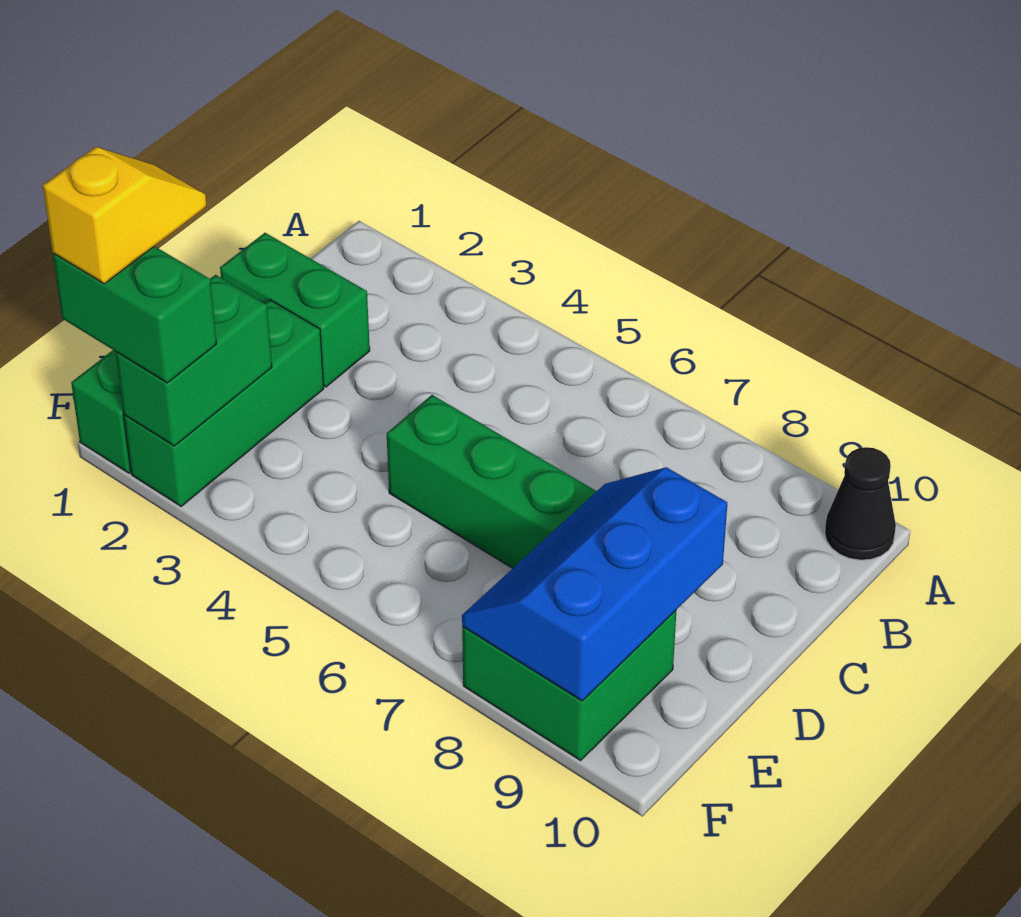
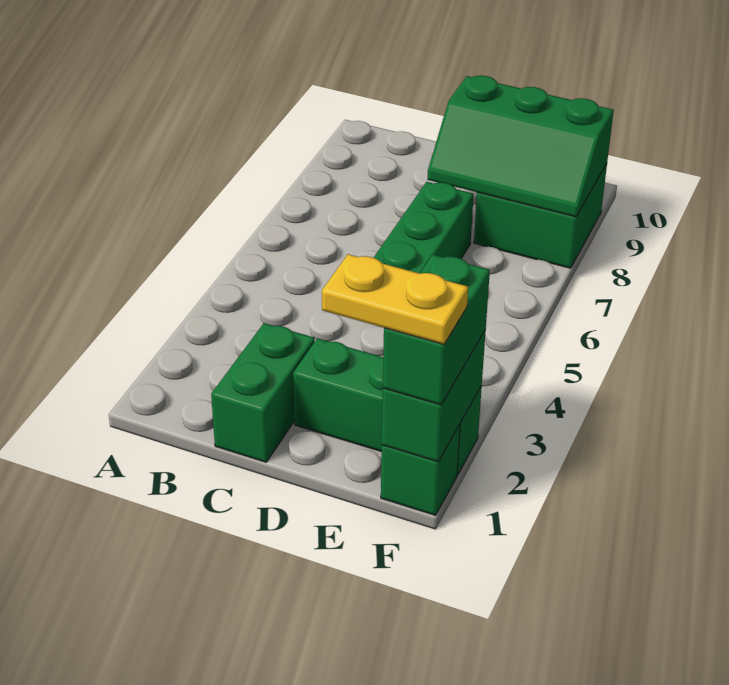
black cone A10 level 1 -> none
blue slope D8:F9 level 2 top 9 -> green slope D8:F9 level 2 top 9
yellow slope E1:F1 level 4 top F -> yellow plate E1:F1 level 4
green brick E2:F2 level 2 -> green brick F1:F2 level 2

